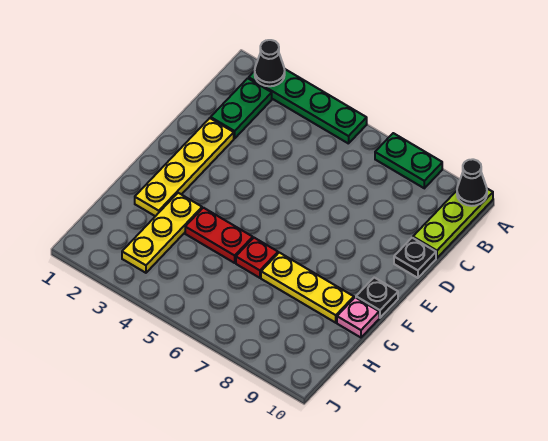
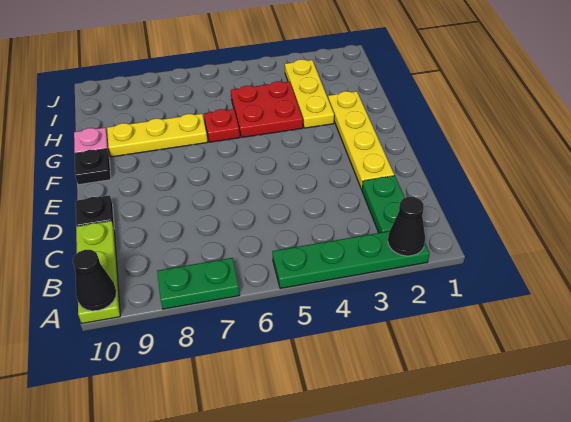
red plate G4:G5 level 1 -> red plate G4:H5 level 1

